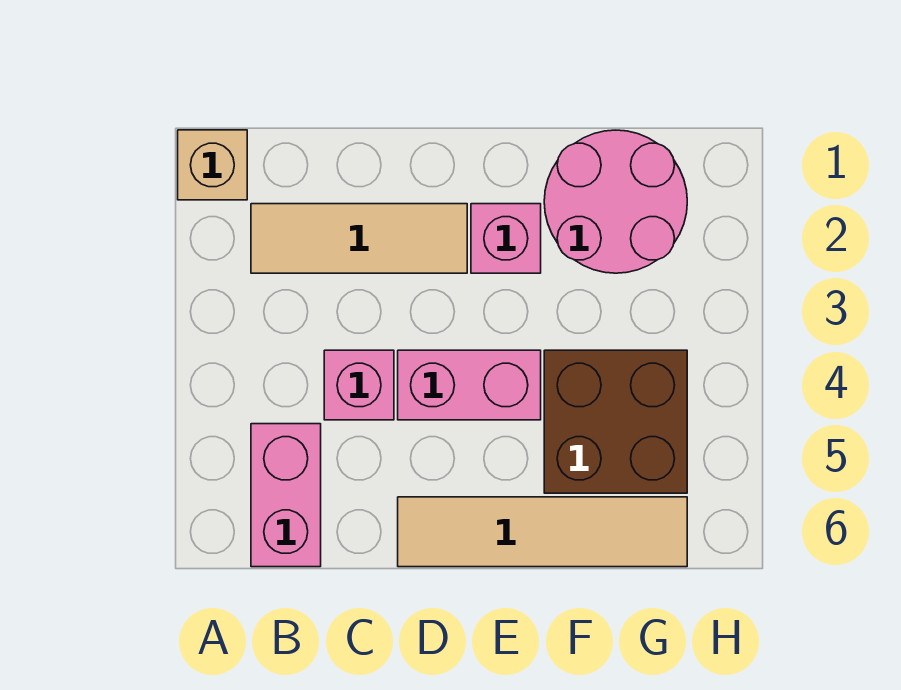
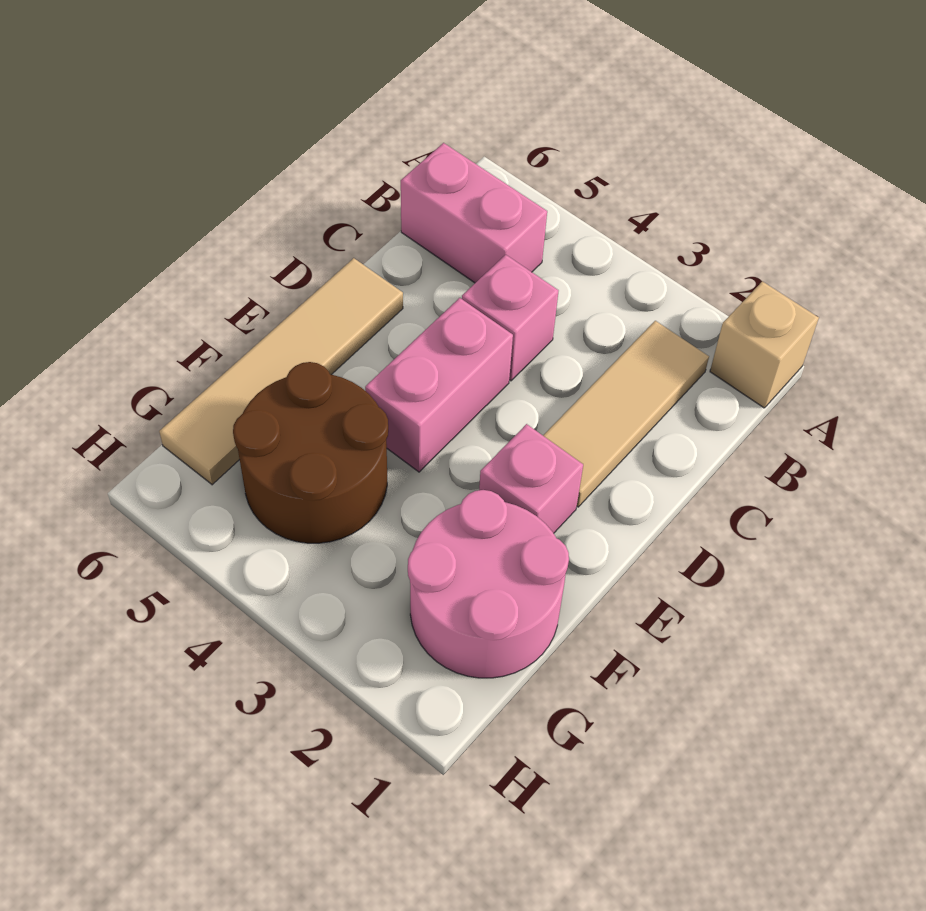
brown brick F4:G5 level 1 -> brown round brick F4:G5 level 1

